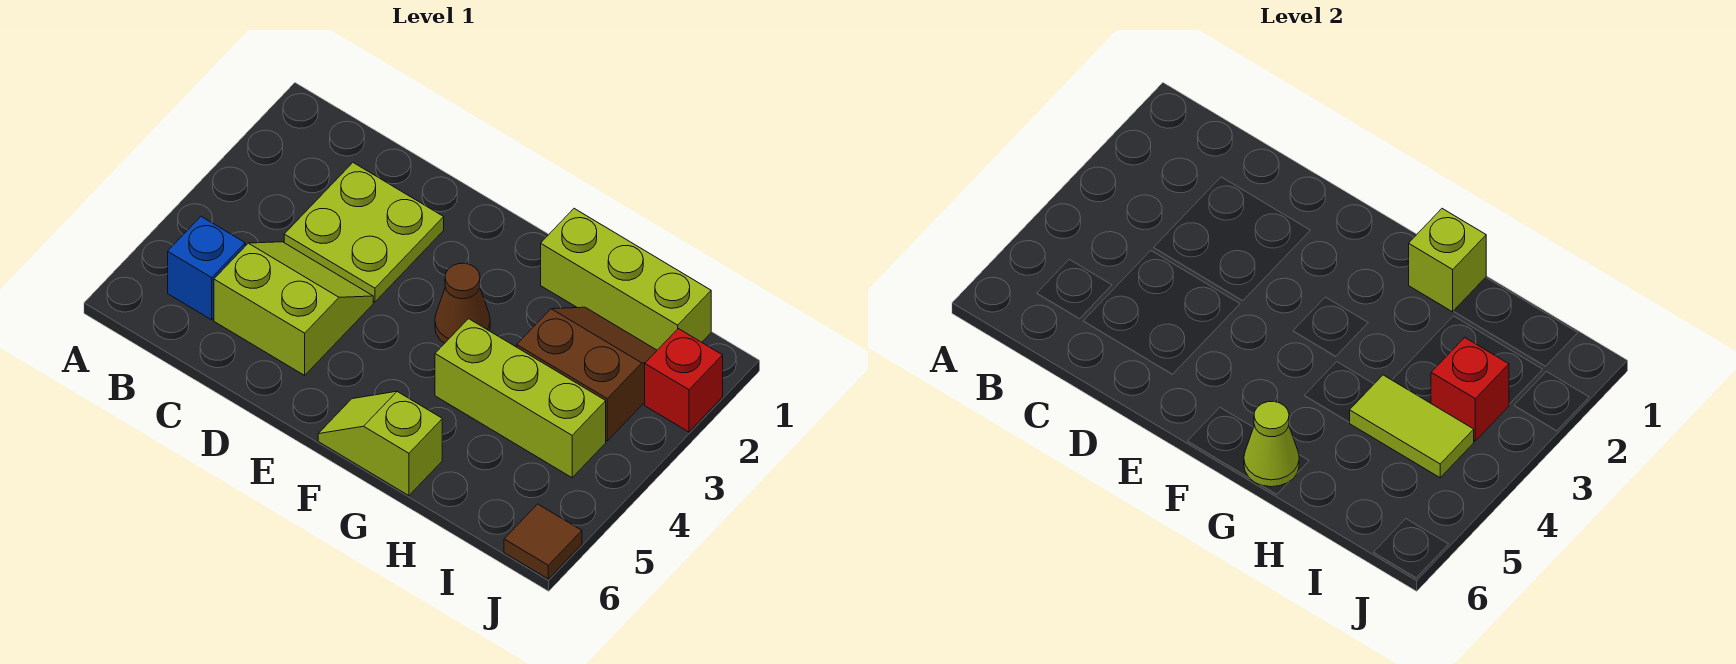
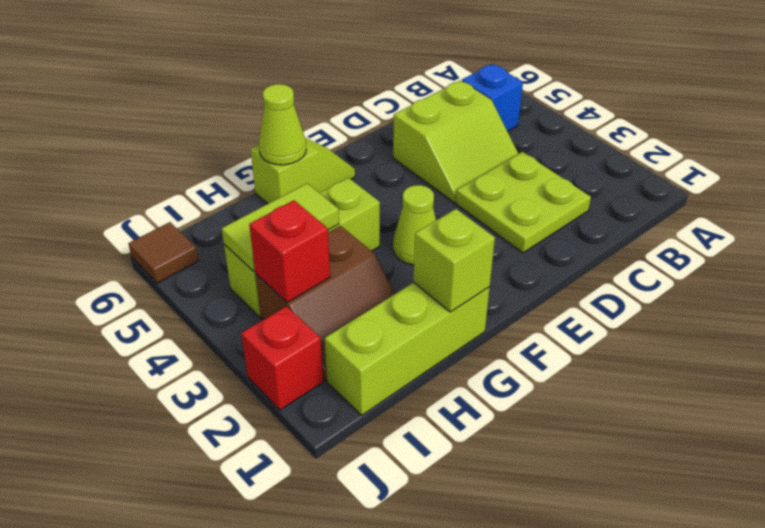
brown cone F3 level 1 -> lime cone F3 level 1

